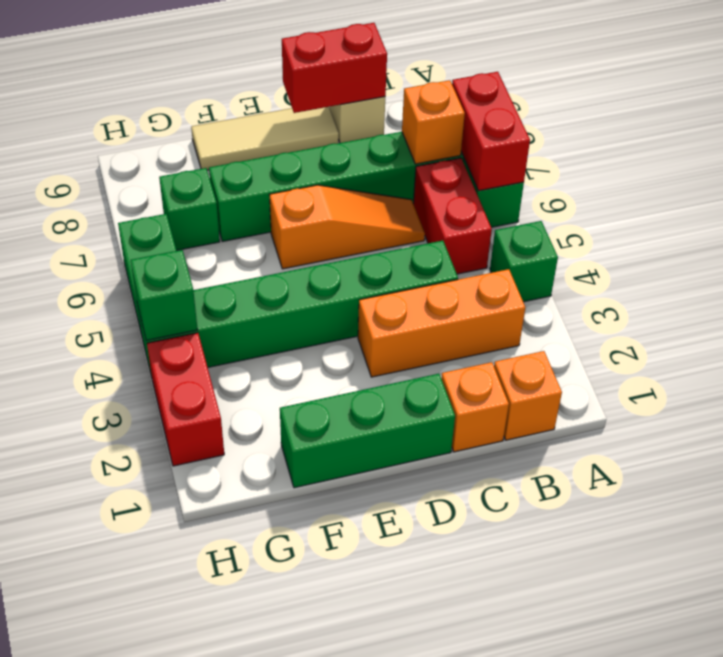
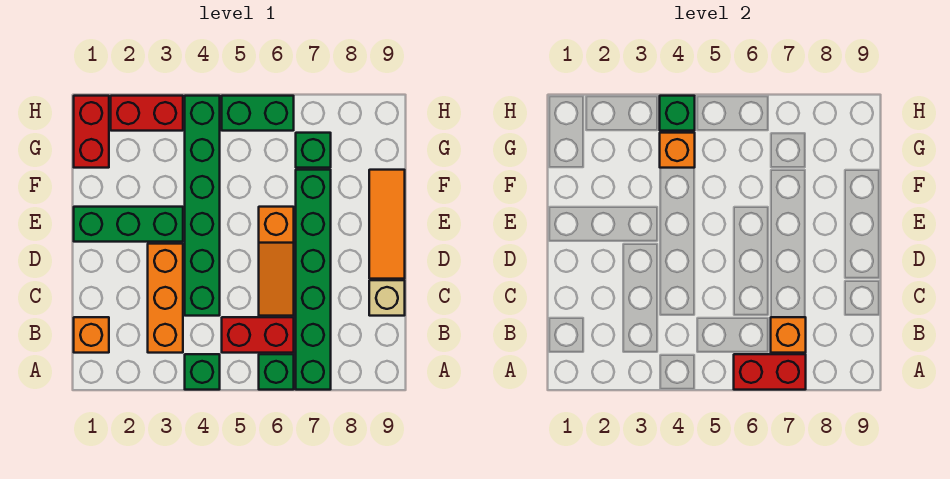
orange brick C1 level 1 -> orange brick G4 level 2
red brick C9:D9 level 2 -> red brick G1:H1 level 1
green brick D1:F1 level 1 -> green brick E1:E3 level 1
tan tile D9:F9 level 1 -> orange tile D9:F9 level 1

